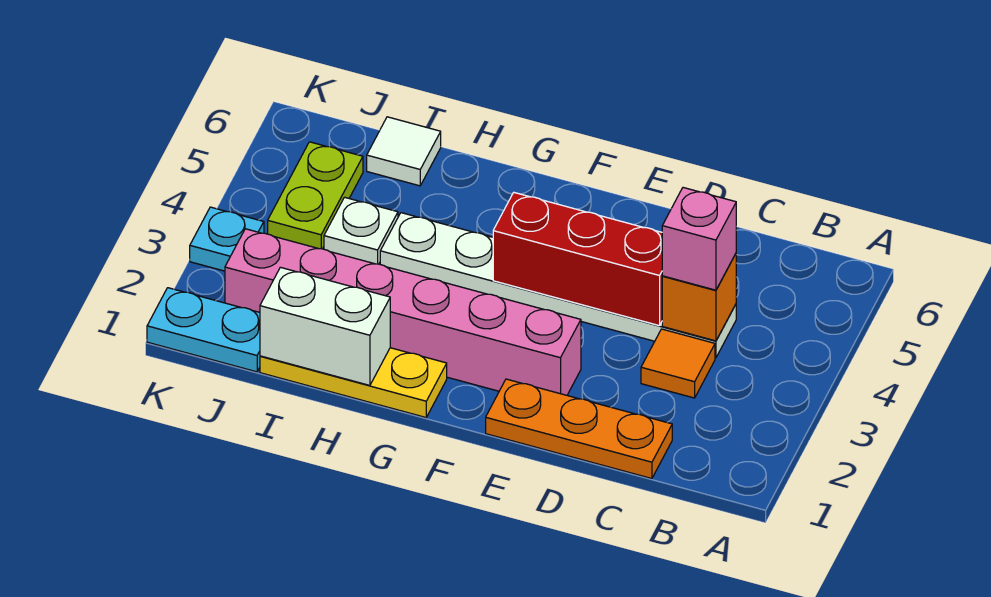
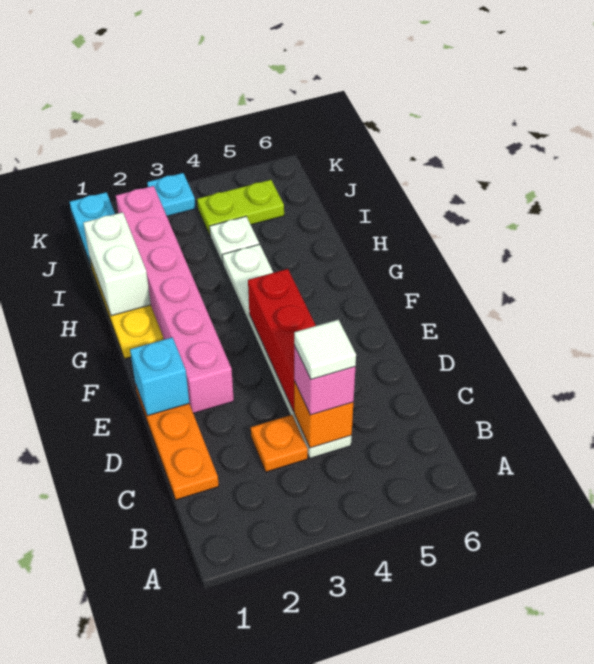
orange tile C3 level 1 -> orange plate C3 level 1
none -> cyan brick E1 level 2
white tile I6 level 1 -> white tile C4 level 4

